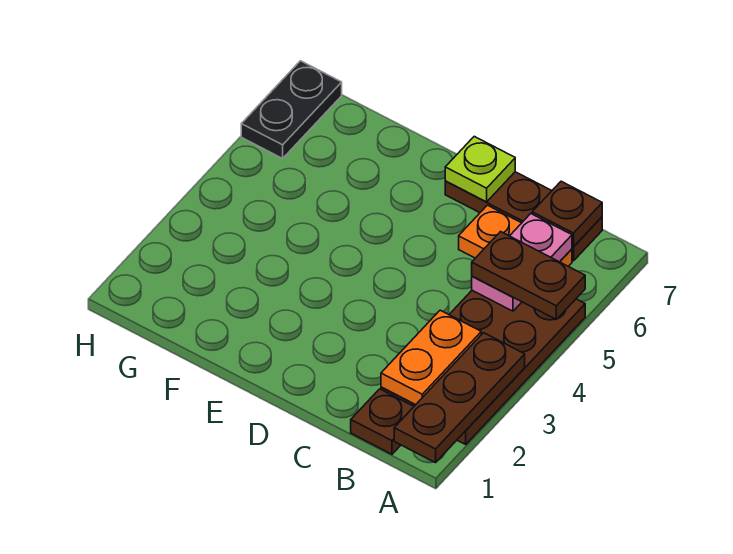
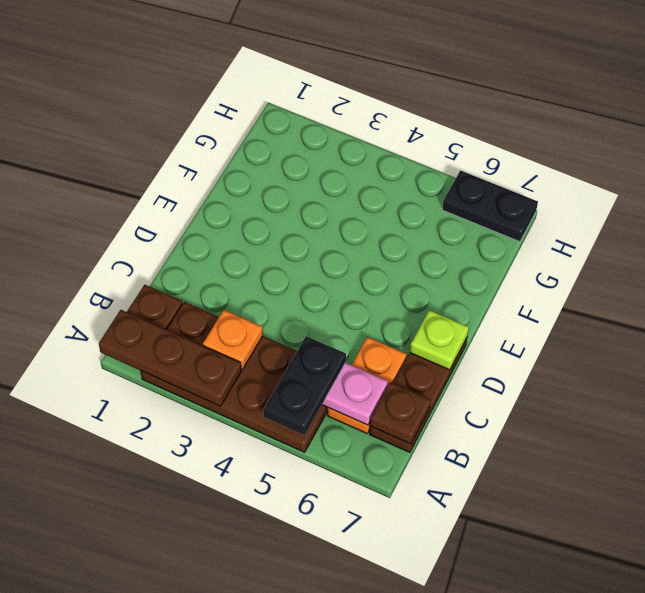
brown plate A5:B5 level 3 -> black plate A5:B5 level 3
orange plate B2:B3 level 2 -> orange plate B3 level 2

